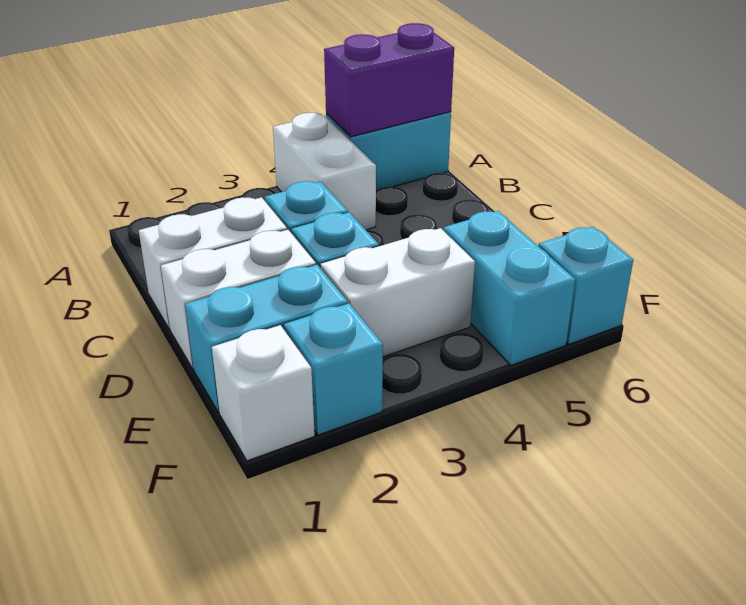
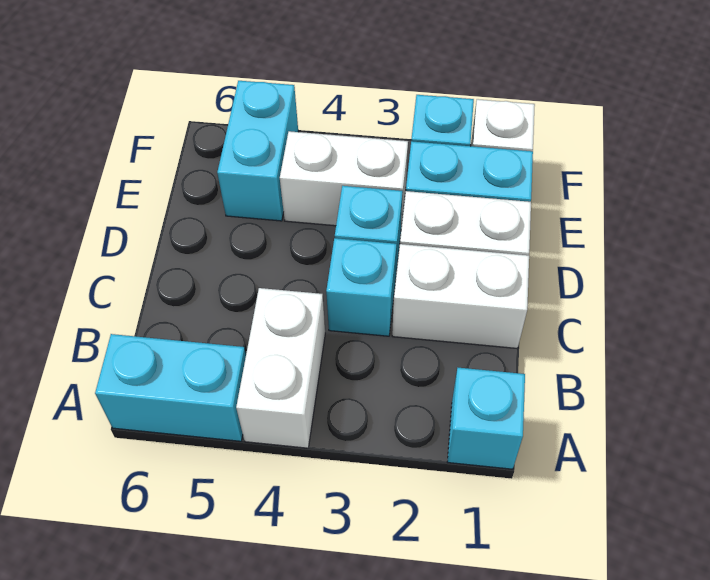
purple brick A5:A6 level 2 -> none
cyan brick F6 level 1 -> cyan brick A1 level 1

